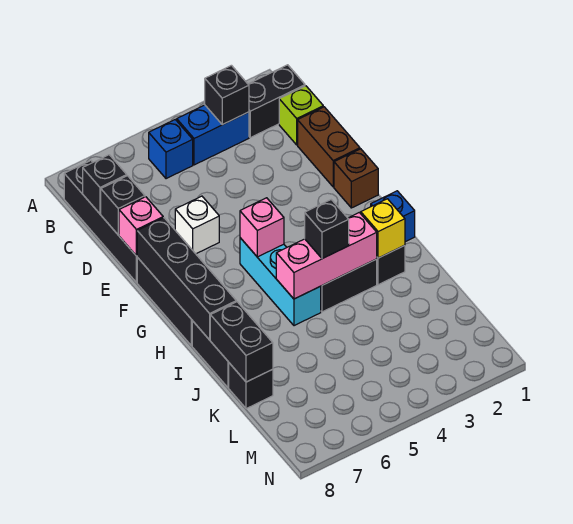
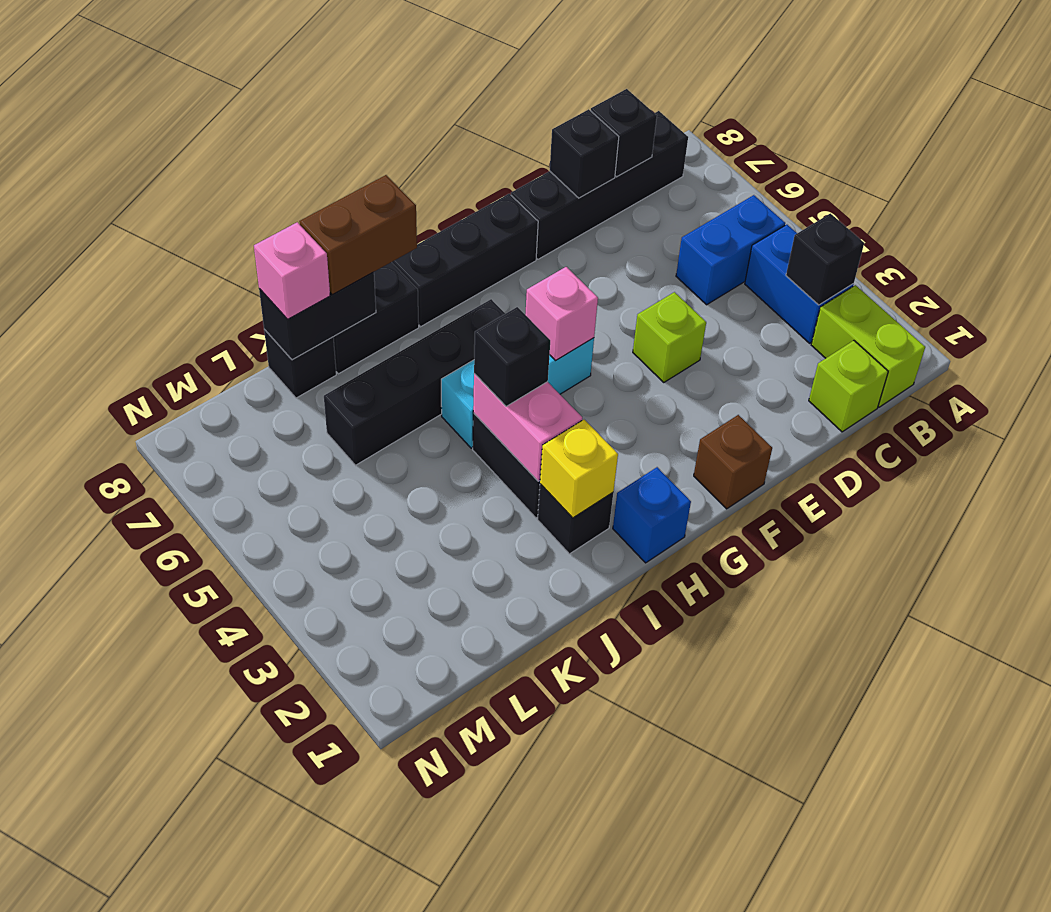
black brick B1:B2 level 1 -> lime brick B1:B2 level 1
blue brick B5 level 1 -> blue brick B5:C5 level 1
brown brick D1:E1 level 1 -> brown brick I8:J8 level 3
none -> lime brick E4 level 1
white brick E6 level 1 -> none
pink brick E8 level 2 -> pink brick K8 level 3
black brick F8:I8 level 2 -> black brick H6:K6 level 1
pink brick I3:I5 level 2 -> pink brick I3:I4 level 2

